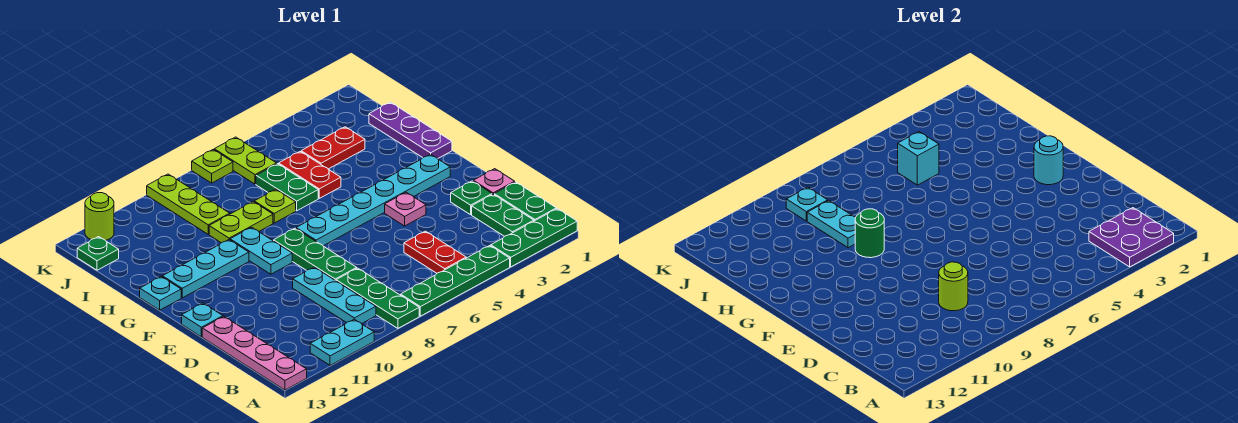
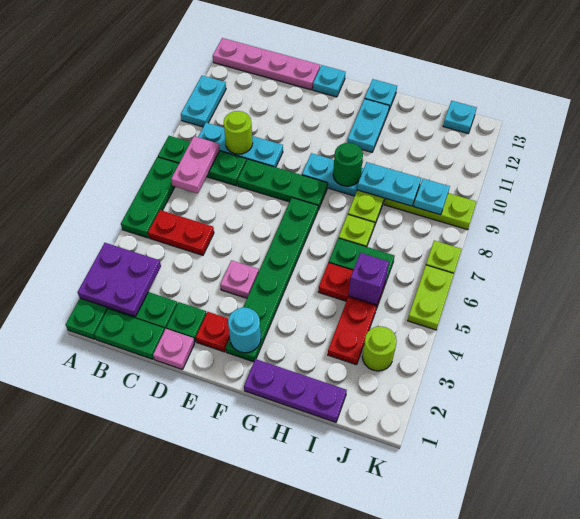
green plate A4:A7 level 1 -> green plate A5:A7 level 1
none -> pink plate B7:B8 level 2
none -> red plate E2 level 1
cyan plate F2:F7 level 1 -> green plate F2:F7 level 1
cyan plate G10:G12 level 1 -> cyan plate G11:G12 level 1
cyan brick I5 level 2 -> purple brick I5 level 2
lime plate J6:K6 level 1 -> lime plate K5:K6 level 1
green plate J13 level 1 -> cyan plate J13 level 1
lime round brick K12 level 1 -> lime round brick J3 level 1

